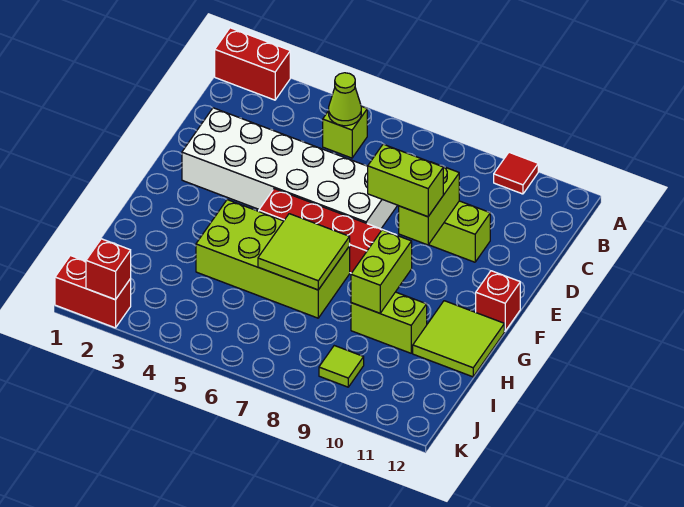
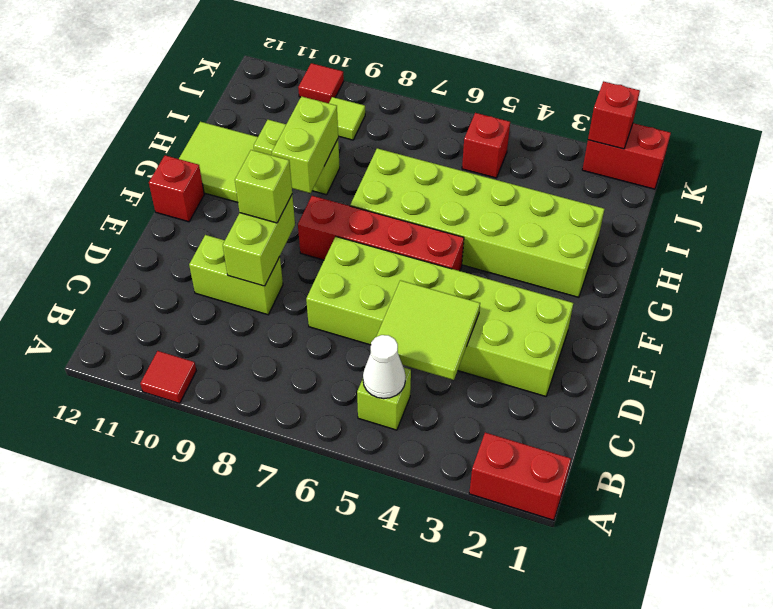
lime cone B5 level 2 -> white cone B5 level 2
white brick D2:E7 level 1 -> lime brick D2:E7 level 1
lime brick E8:E9 level 3 -> lime brick E9 level 3
lime brick G4:H7 level 1 -> lime brick G2:H7 level 1
lime tile G6:H7 level 2 -> lime tile C4:D5 level 2
none -> red brick J5 level 1
none -> red tile K10 level 1

